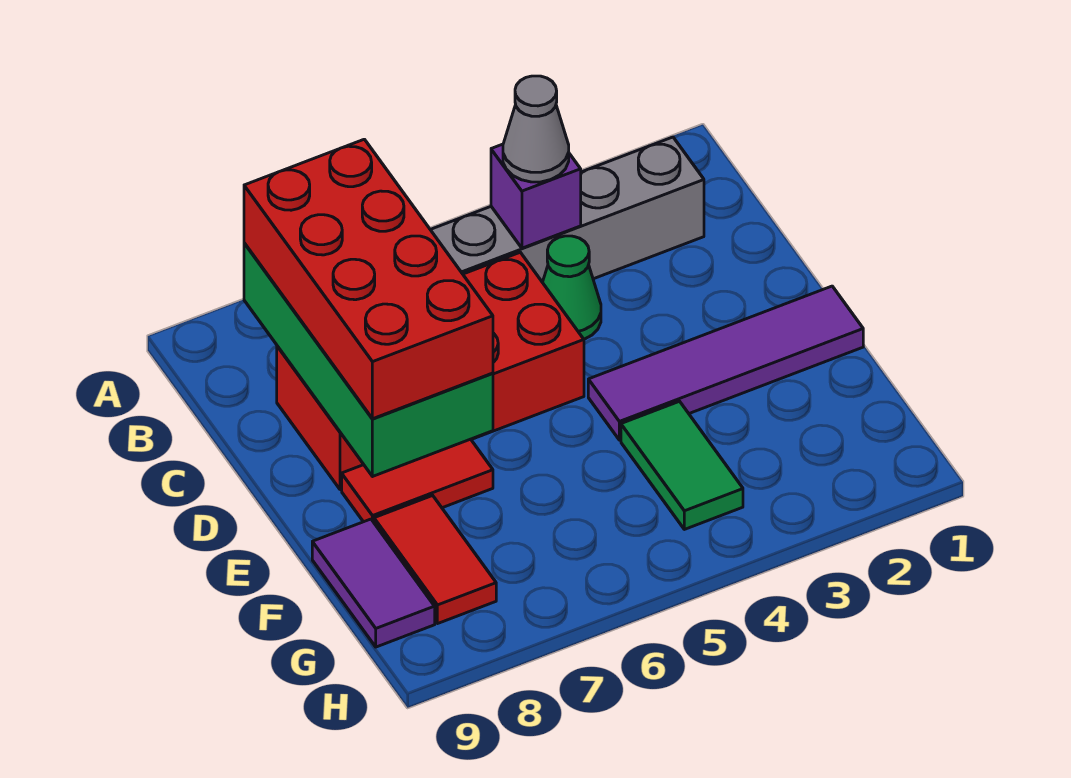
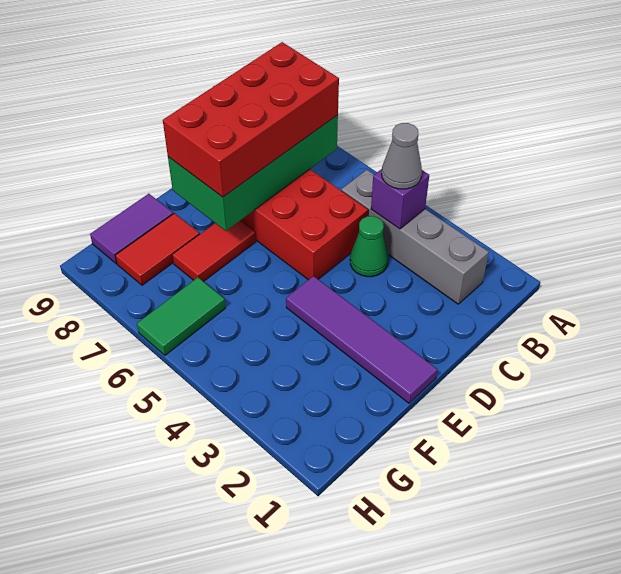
red tile E7:E8 level 1 -> red tile E7:F7 level 1
green tile F4:G4 level 1 -> green tile G6:H6 level 1

